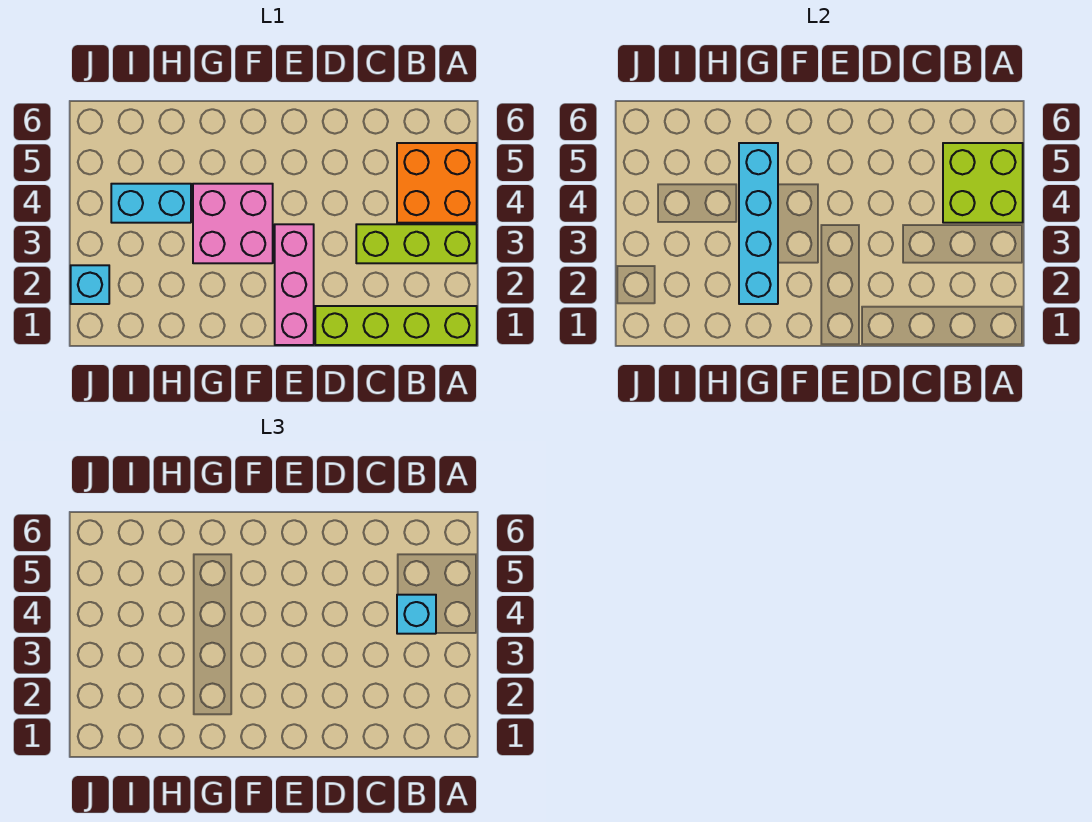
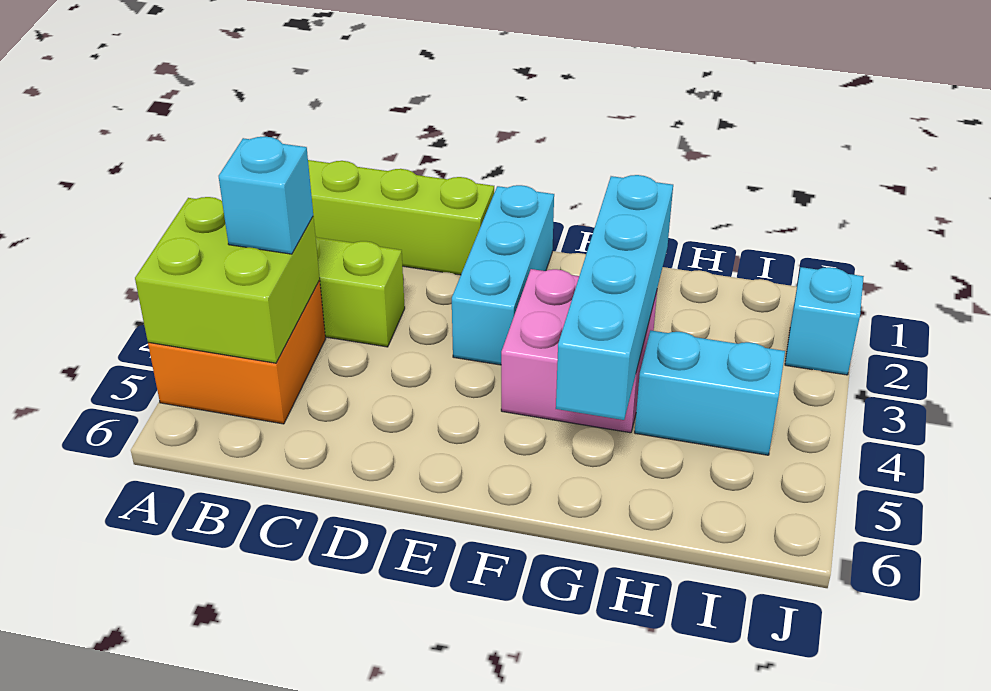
pink brick E1:E3 level 1 -> cyan brick E1:E3 level 1

